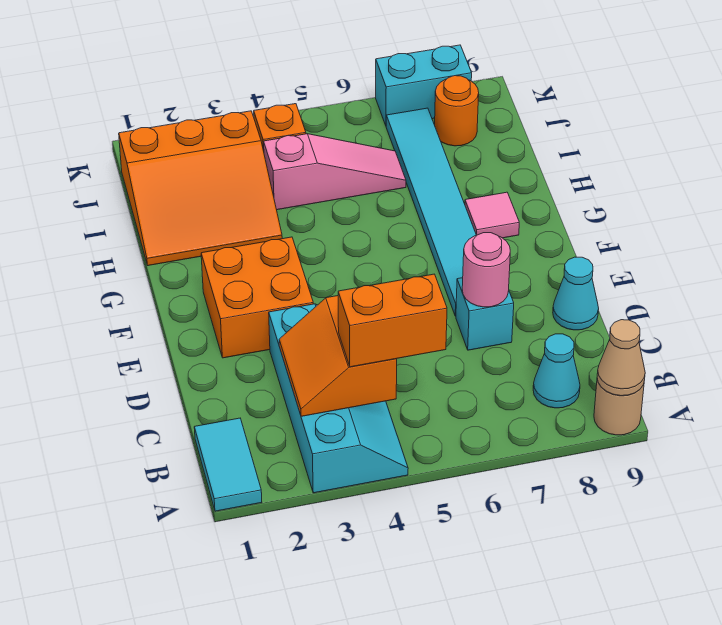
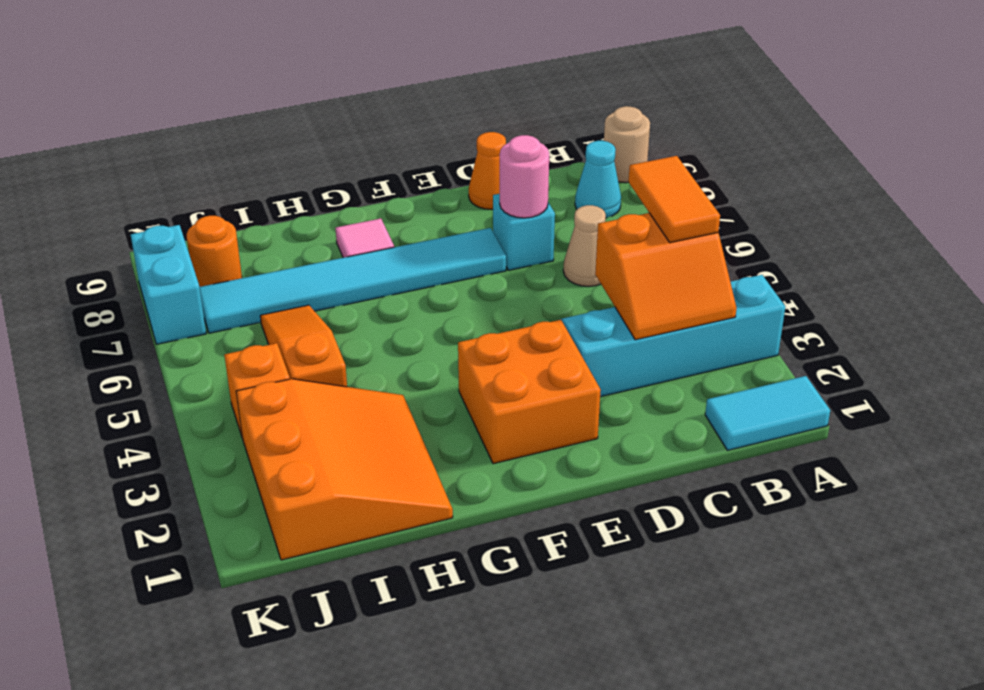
tan cone A9 level 2 -> tan cone C6 level 1
orange brick B4:B5 level 3 -> orange tile B4:B5 level 3
cyan cone D9 level 1 -> orange cone D9 level 1
pink slope I4:I6 level 1 top 4 -> orange slope I4:I6 level 1 top 4

